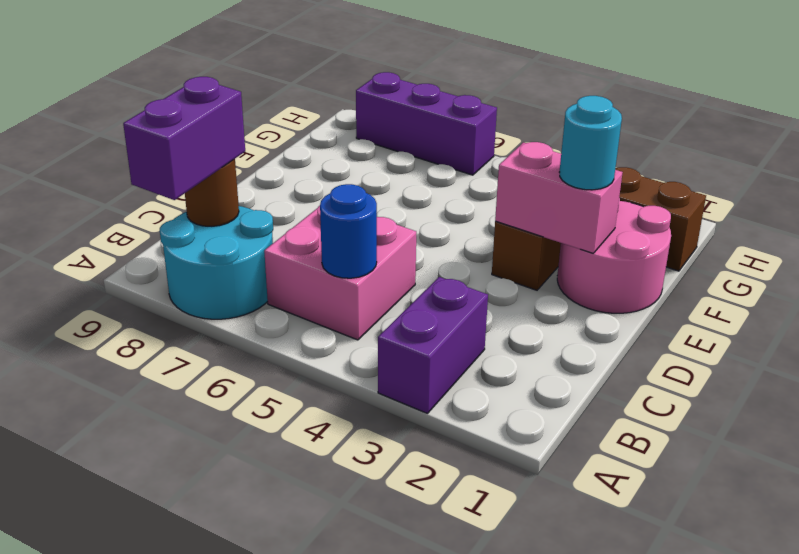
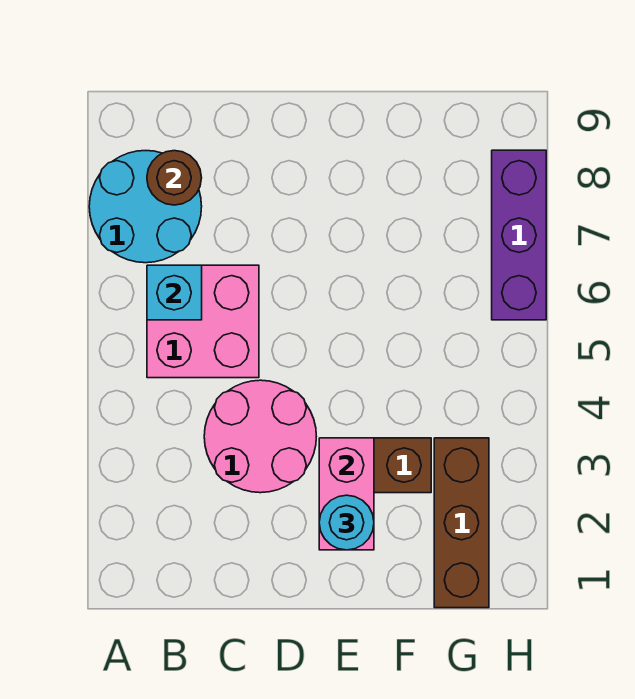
purple brick A3:B3 level 1 -> none
purple brick A8:B8 level 3 -> none
blue round brick B5 level 2 -> none
none -> cyan brick B6 level 2
pink round brick E1:F2 level 1 -> pink round brick C3:D4 level 1

